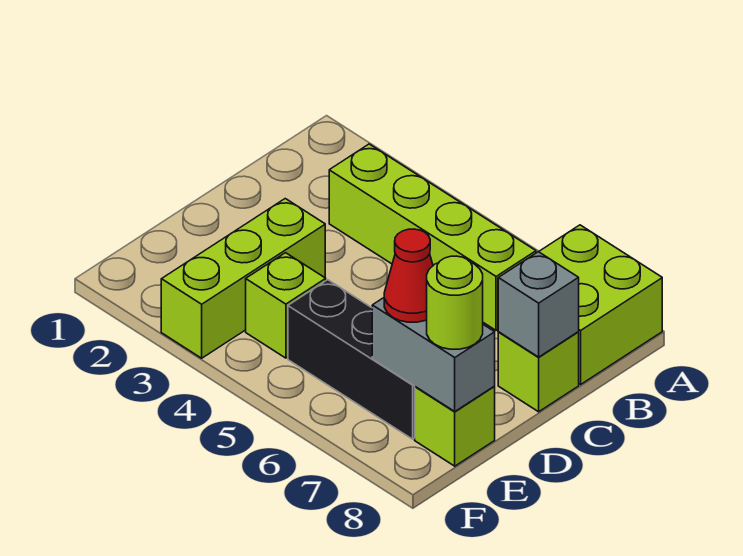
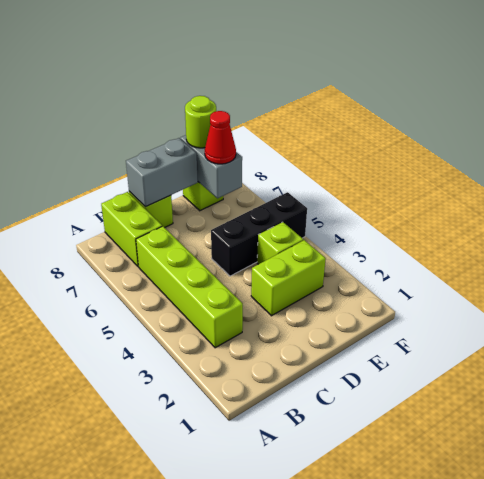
lime brick A7:B8 level 1 -> lime brick B7:B8 level 1
grey brick C8 level 2 -> grey brick C8:D8 level 2
lime brick D3:F3 level 1 -> lime brick D3:E3 level 1
black brick E5:E7 level 1 -> black brick D5:F5 level 1

